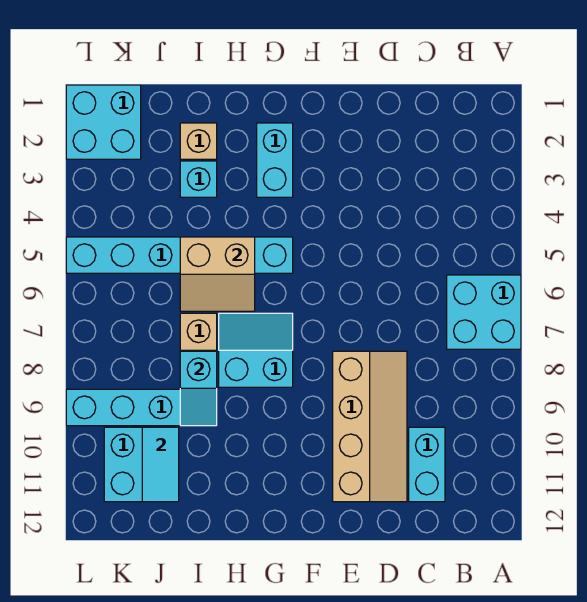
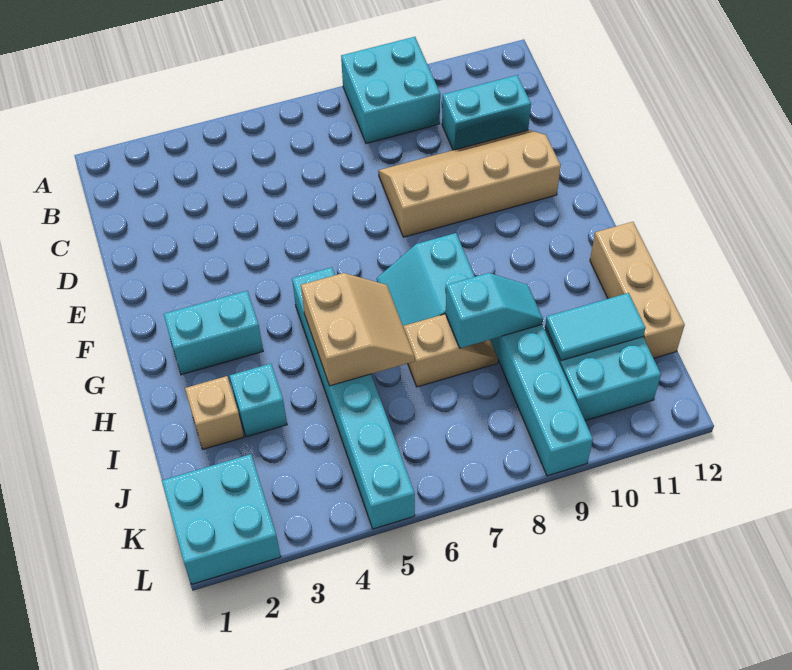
cyan brick A6:B7 level 1 -> cyan brick A8:B9 level 1
none -> tan brick H12:J12 level 1

